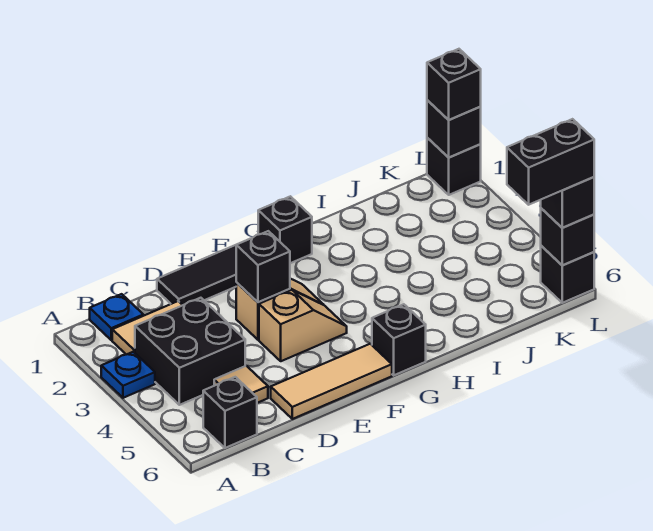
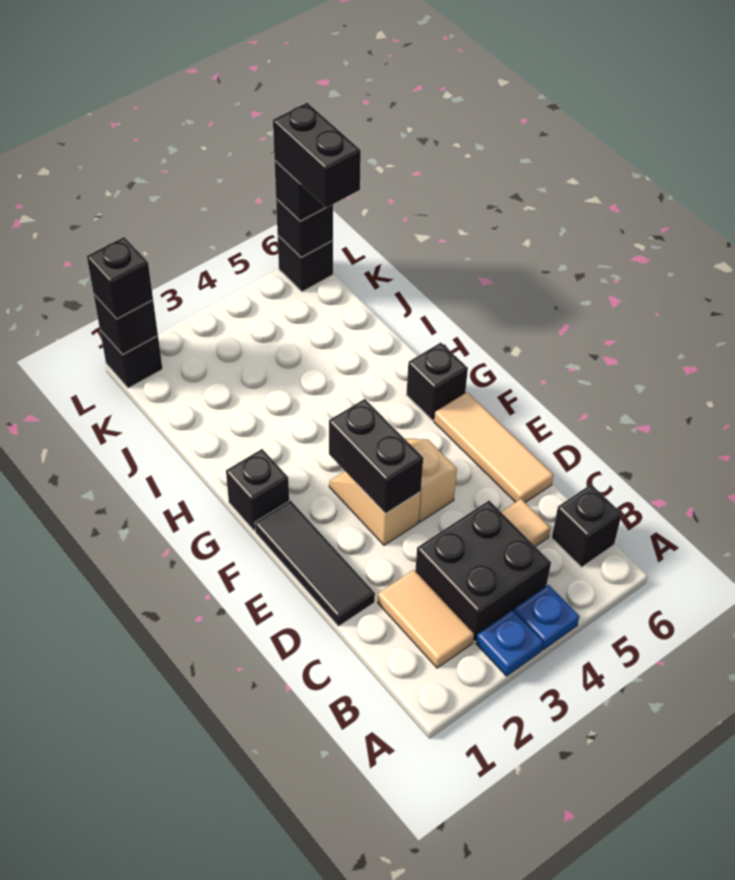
blue plate B1 level 1 -> blue plate A4 level 1
black brick E3 level 2 -> black brick E3:F3 level 2

